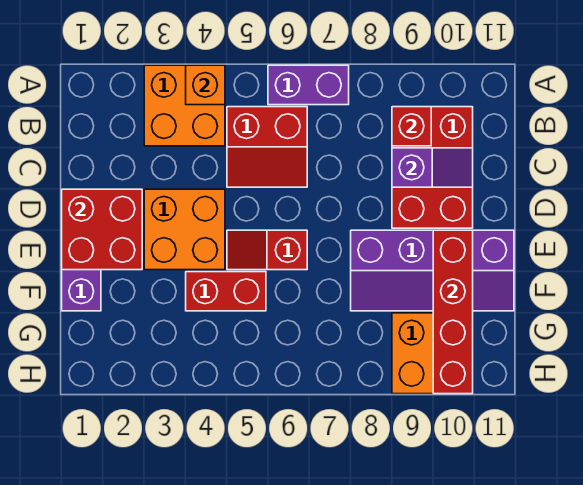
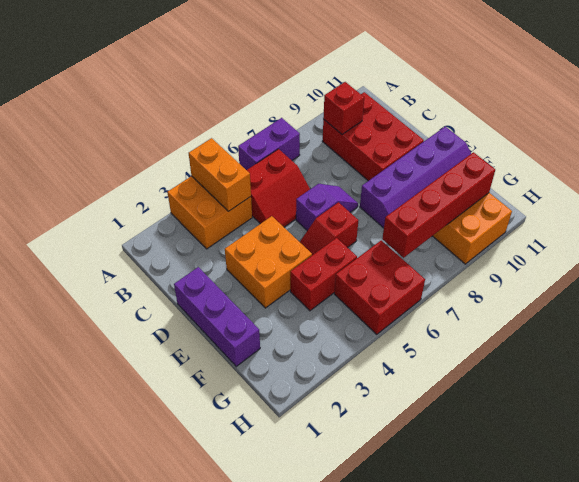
orange brick A4 level 2 -> orange brick A4:B4 level 2
purple slope C9:C10 level 2 top 9 -> purple slope D6:D7 level 1 top 6
red brick D1:E2 level 2 -> red brick G5:H6 level 1
red brick E10:H10 level 2 -> red brick G7:G10 level 2

